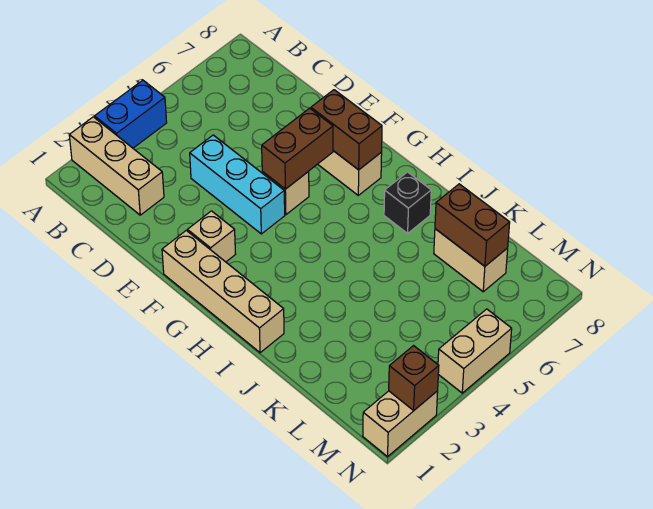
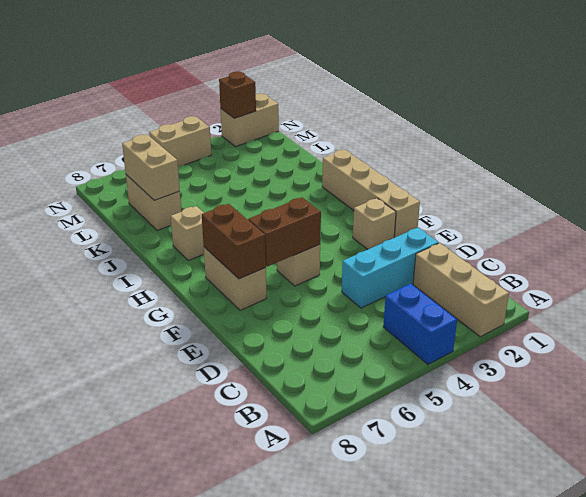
blue brick A3:A4 level 1 -> blue brick A4:B4 level 1
cyan brick D4:F4 level 1 -> cyan brick D2:D4 level 1
black brick I7 level 1 -> tan brick I7 level 1
brown brick K7:L7 level 2 -> tan brick K7:L7 level 2

